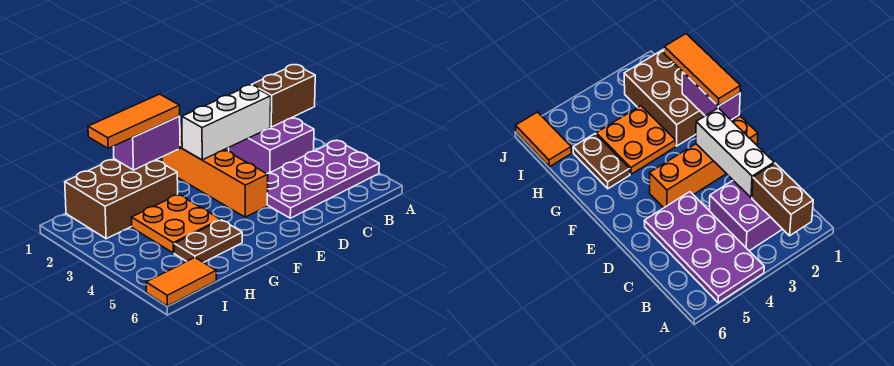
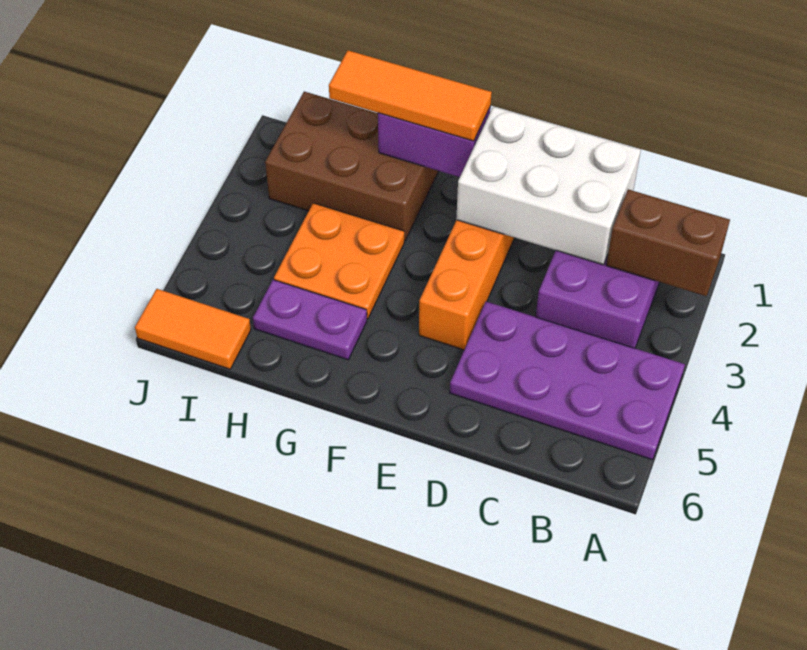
white brick C2:E2 level 2 -> white brick C1:E2 level 2
brown plate G5:H5 level 1 -> purple plate G5:H5 level 1

